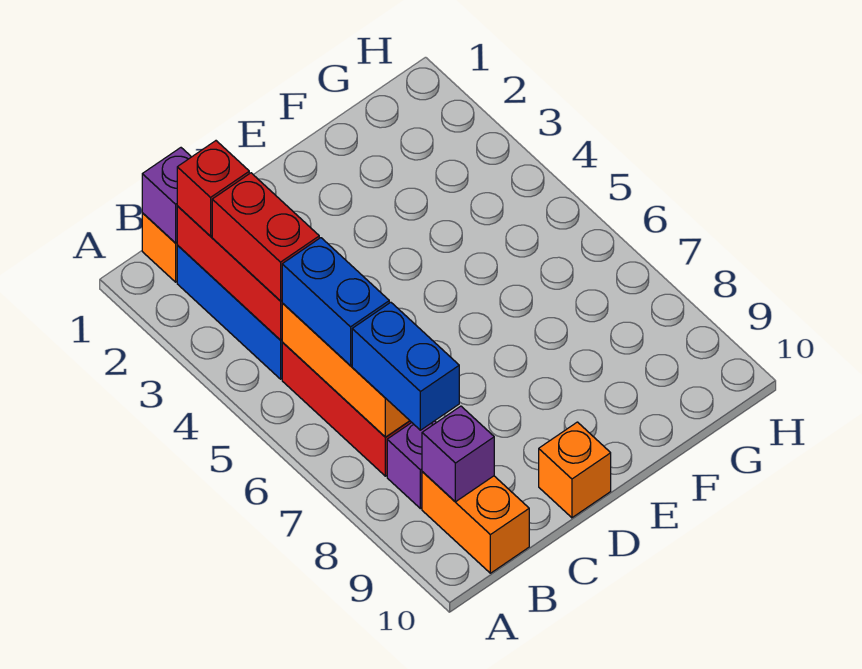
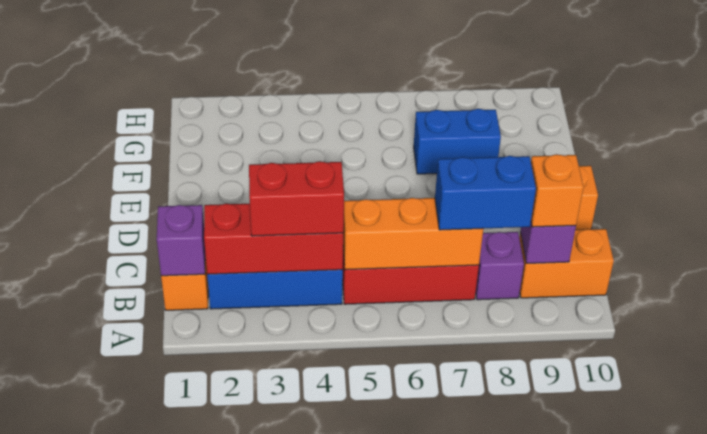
red brick B2 level 3 -> none
blue brick B5:B6 level 3 -> blue brick F7:F8 level 1
none -> orange brick B9 level 3

